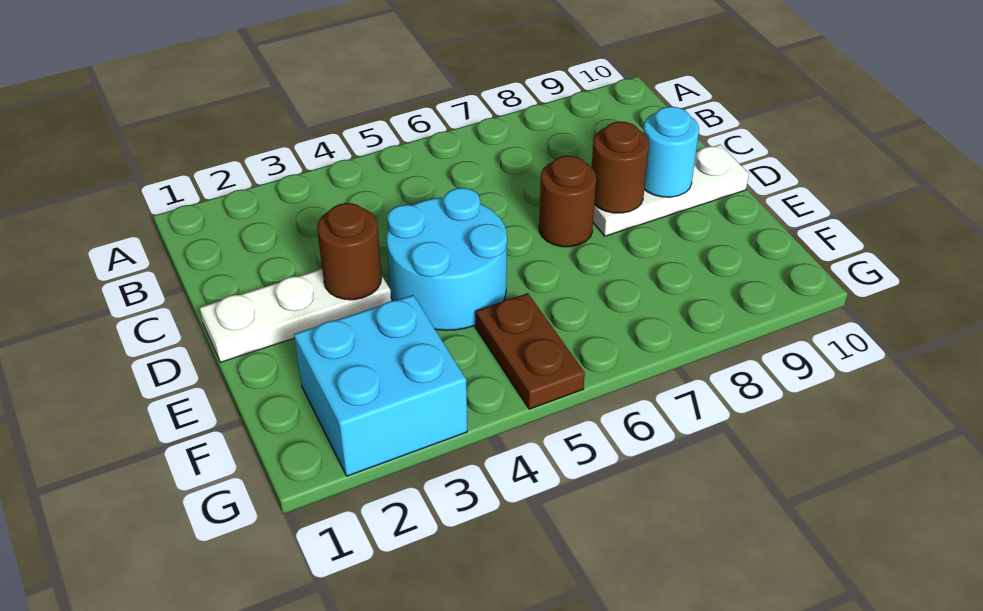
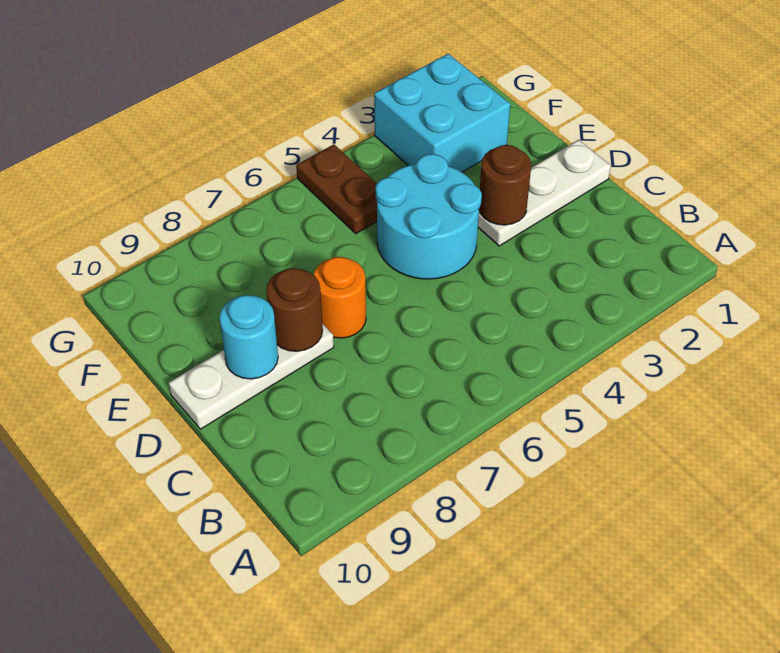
brown round brick D7 level 1 -> orange round brick D7 level 1

